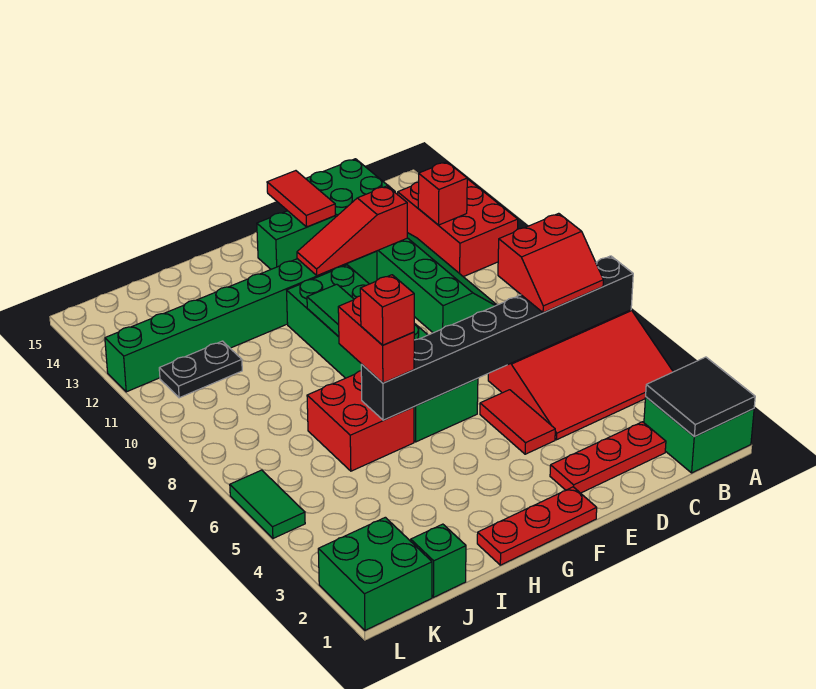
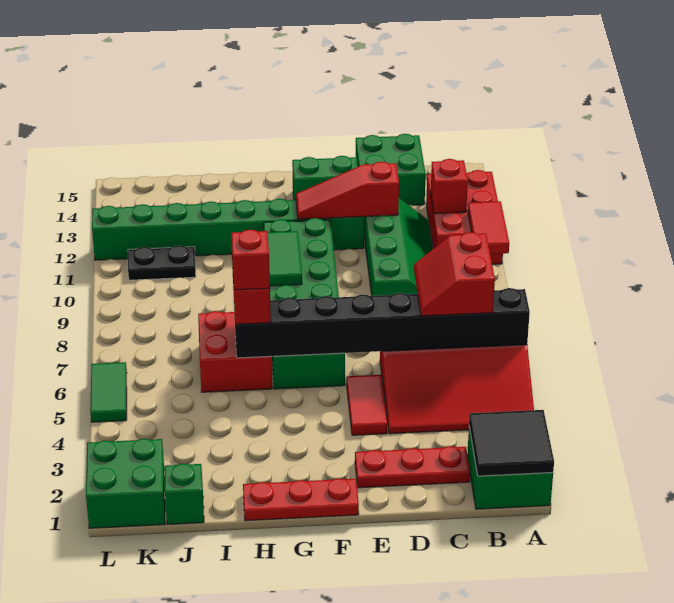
red slope B6:C7 level 3 top 7 -> red slope B6:C7 level 3 top B
red tile E14:E15 level 2 -> red tile A10:A11 level 2

